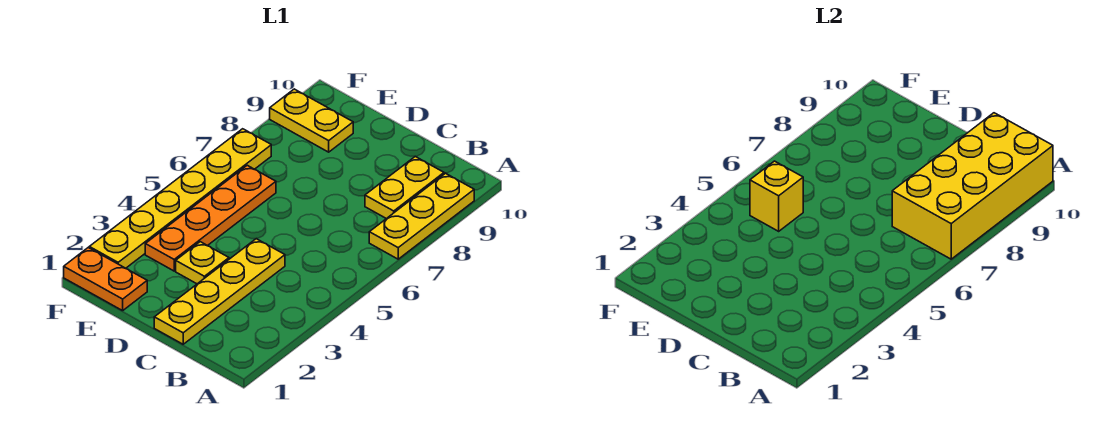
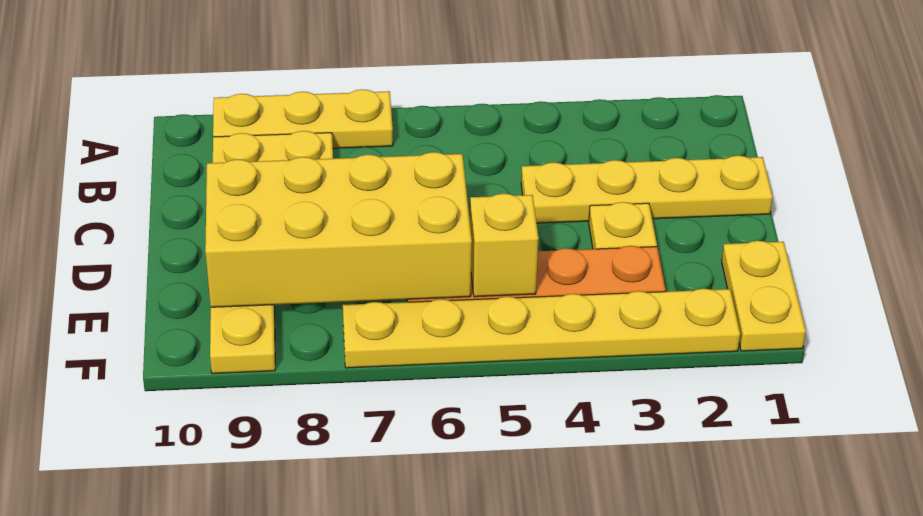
yellow brick A7:B10 level 2 -> yellow brick D6:E9 level 2
orange plate E1:F1 level 1 -> yellow plate E1:F1 level 1

